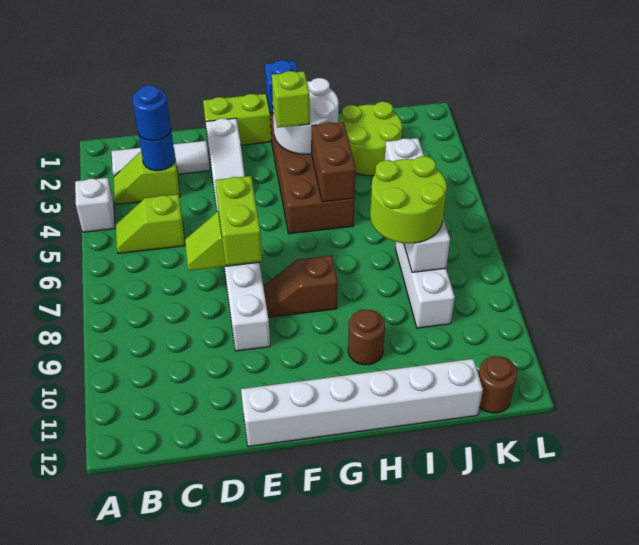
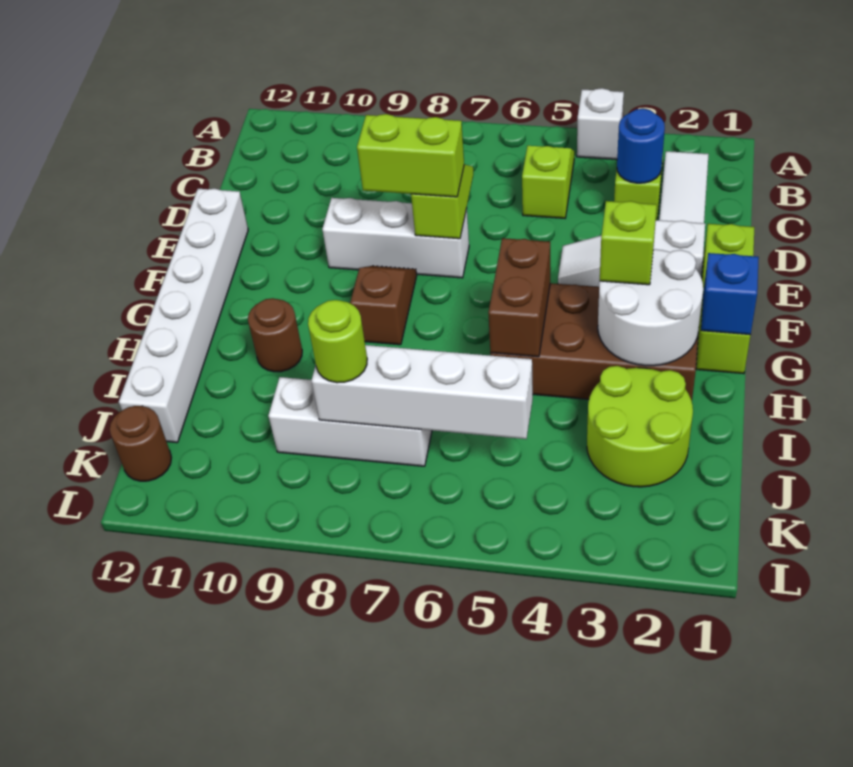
blue round brick C3 level 3 -> none
brown brick H4:H5 level 2 -> brown brick G5:H5 level 2
lime round brick I7:J8 level 3 -> lime round brick J8 level 3

